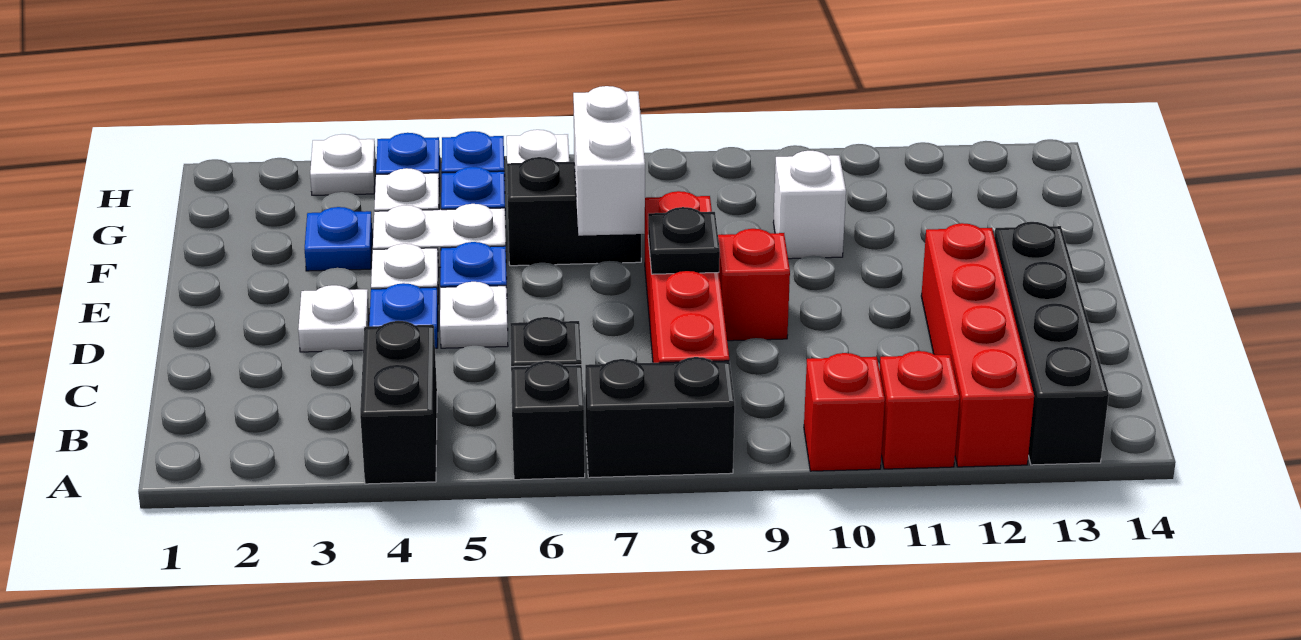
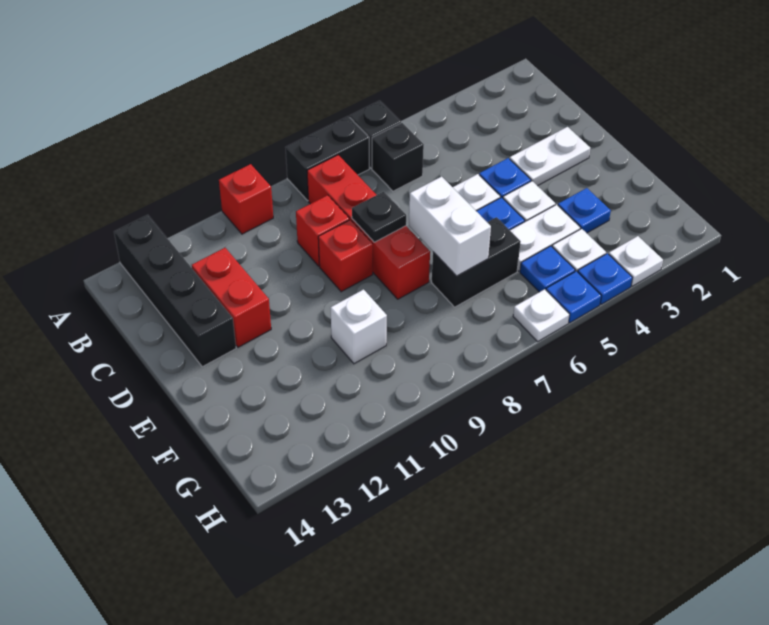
black brick A4:B4 level 1 -> none
red brick A11 level 1 -> red brick C9 level 1
red brick A12:D12 level 1 -> red brick C12:D12 level 1
white plate D3 level 1 -> white plate D2:D3 level 1

